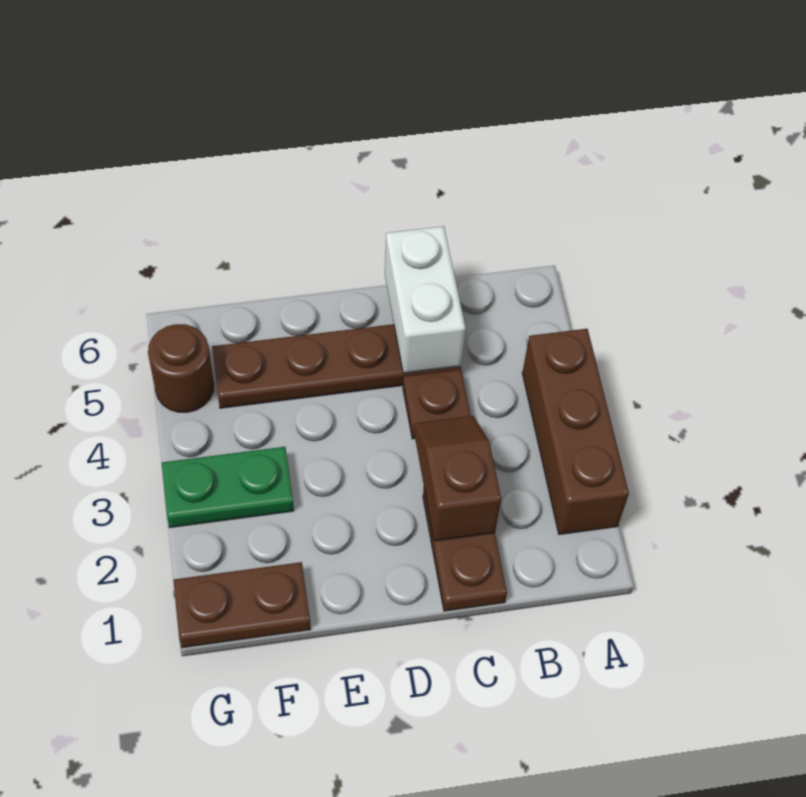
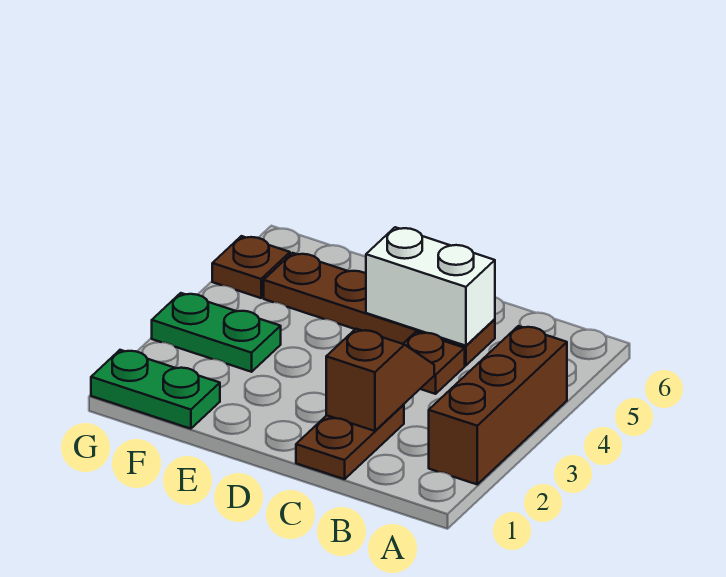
white brick C5:C6 level 2 -> white brick C5:D5 level 2
brown plate F1:G1 level 1 -> green plate F1:G1 level 1
brown round brick G5 level 1 -> brown plate G5 level 1

